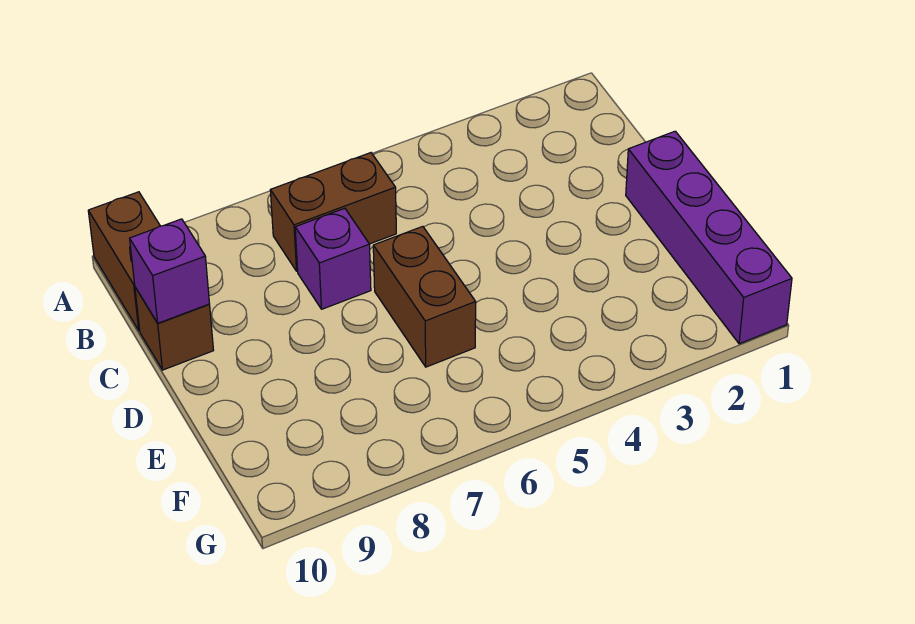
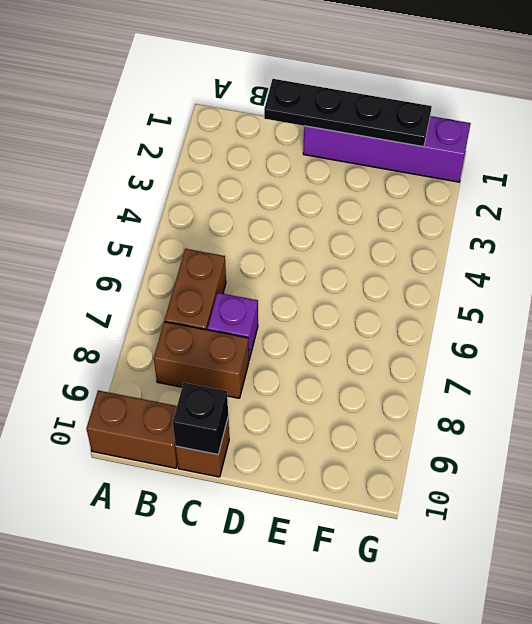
none -> black plate C1:F1 level 2
purple brick C10 level 2 -> black brick C10 level 2
brown brick D6:E6 level 1 -> brown brick B8:C8 level 1

